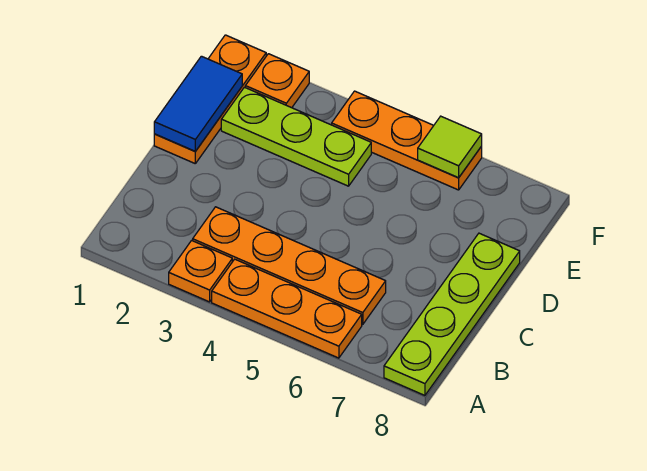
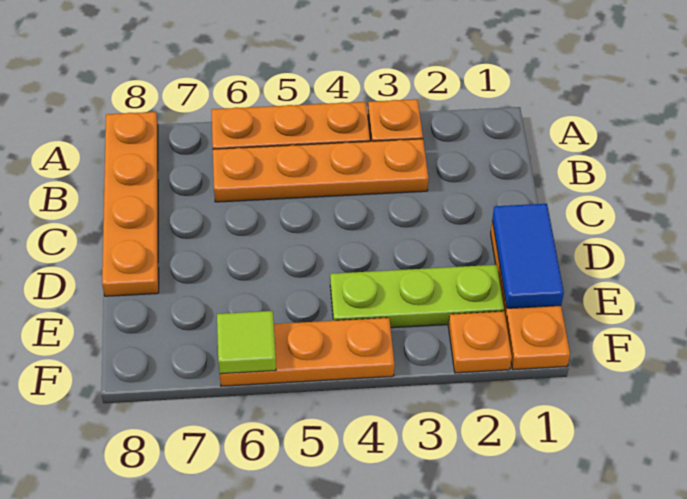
lime plate A8:D8 level 1 -> orange plate A8:D8 level 1

